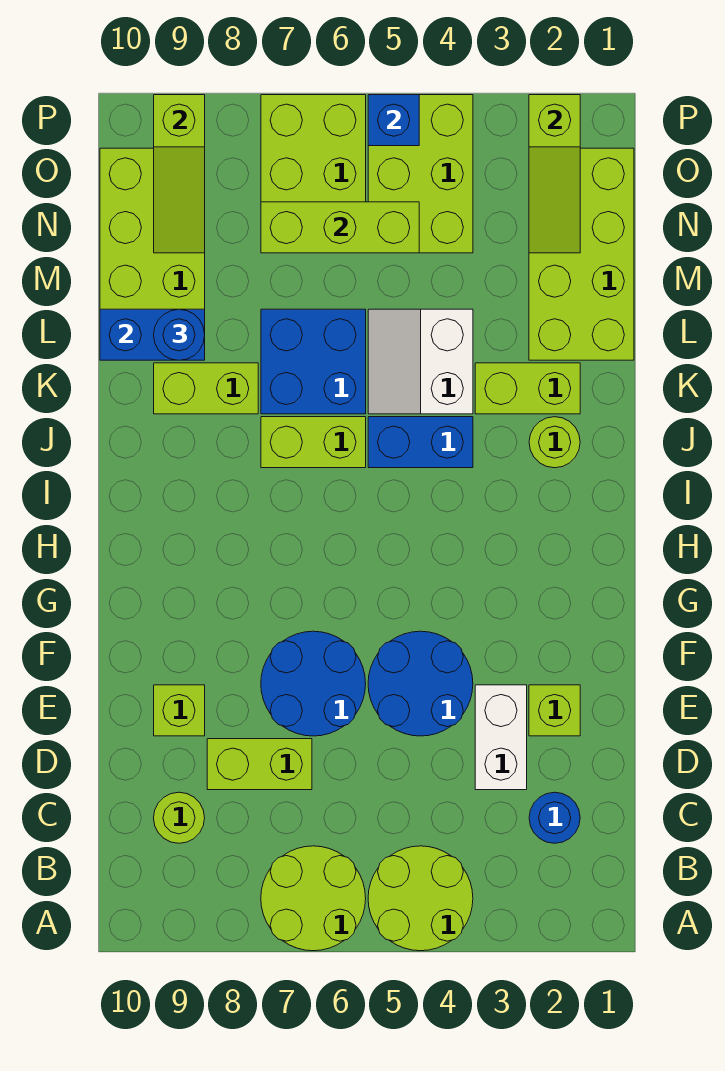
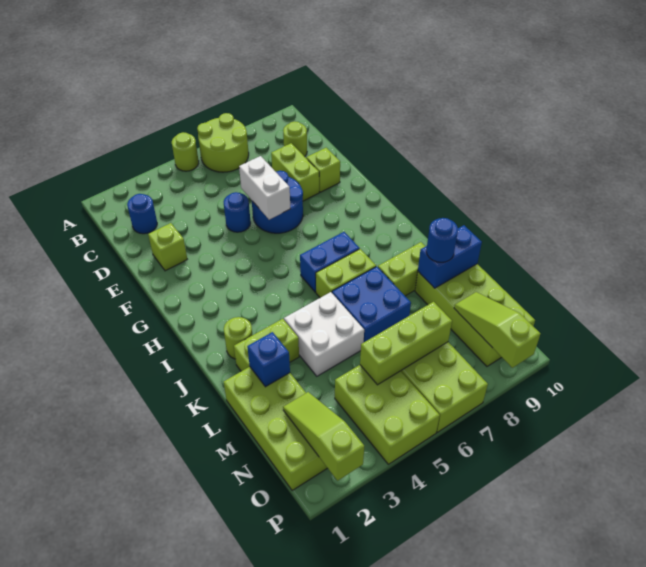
lime round brick A4:B5 level 1 -> lime round brick A5 level 1
white brick D3:E3 level 1 -> white brick E6:F6 level 2
lime brick D7:D8 level 1 -> lime brick D8:E8 level 1
blue round brick E4:F5 level 1 -> blue round brick E5 level 1
blue brick J4:J5 level 1 -> blue brick I6:I7 level 1
white slope K4:L5 level 1 top 4 -> white brick K4:L5 level 1
blue brick P5 level 2 -> blue brick L2 level 2

